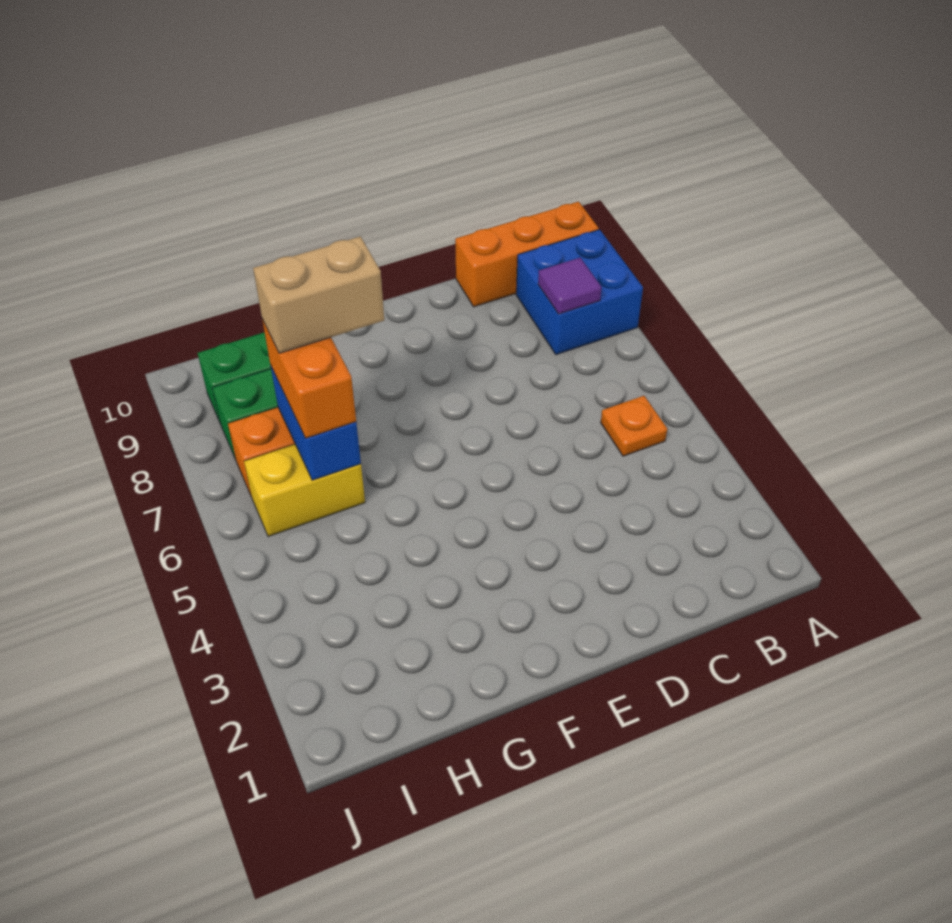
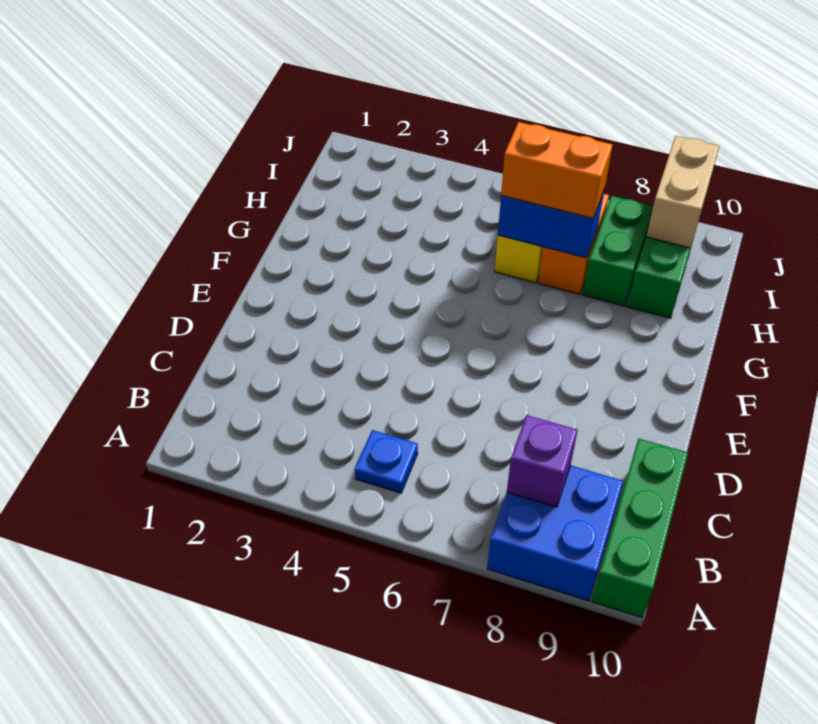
orange brick A10:C10 level 1 -> green brick A10:C10 level 1
orange plate B5 level 1 -> blue plate B5 level 1
purple tile B8 level 2 -> purple brick B8 level 2
tan brick G7:H7 level 4 -> tan brick I9:J9 level 2

